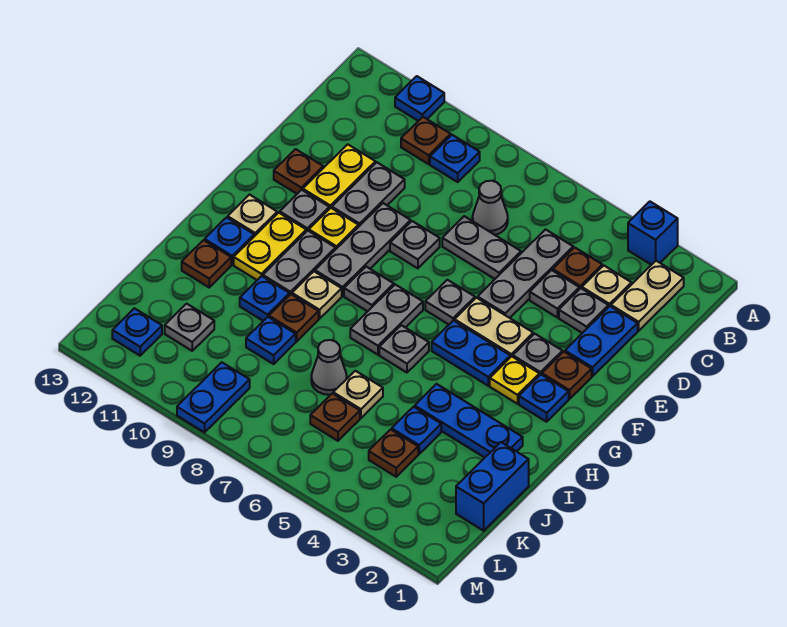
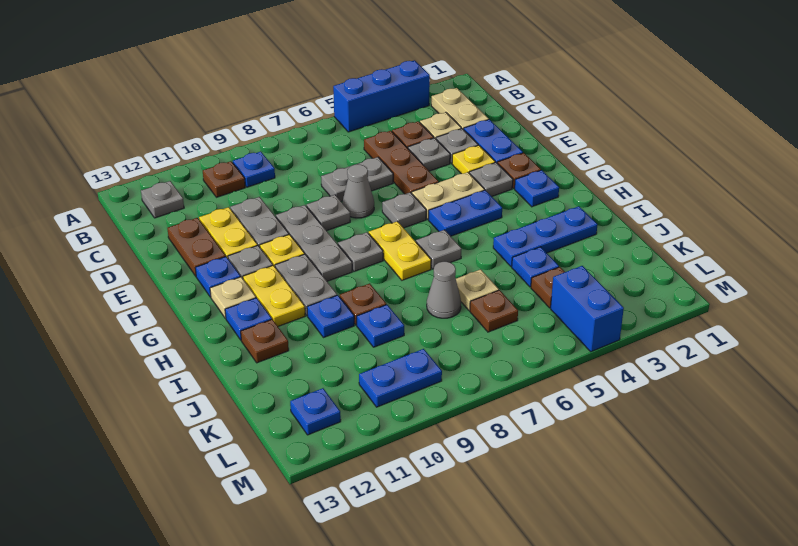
blue brick A3 level 1 -> blue brick A3:A5 level 1
blue plate A11 level 1 -> blue plate F12 level 1
grey plate C5:E5 level 1 -> brown plate C5:E5 level 1
grey cone C7 level 1 -> grey cone E7 level 1
brown plate E12 level 1 -> brown plate D12:E12 level 1
yellow plate G3 level 1 -> yellow plate E3 level 1
grey plate G7:H7 level 1 -> yellow plate G7:H7 level 1
tan plate H9 level 1 -> none
blue brick J1:K1 level 1 -> blue brick L4:M4 level 1
grey plate K11 level 1 -> grey plate B12 level 1
blue plate L9:M9 level 1 -> blue plate L9:L10 level 1

